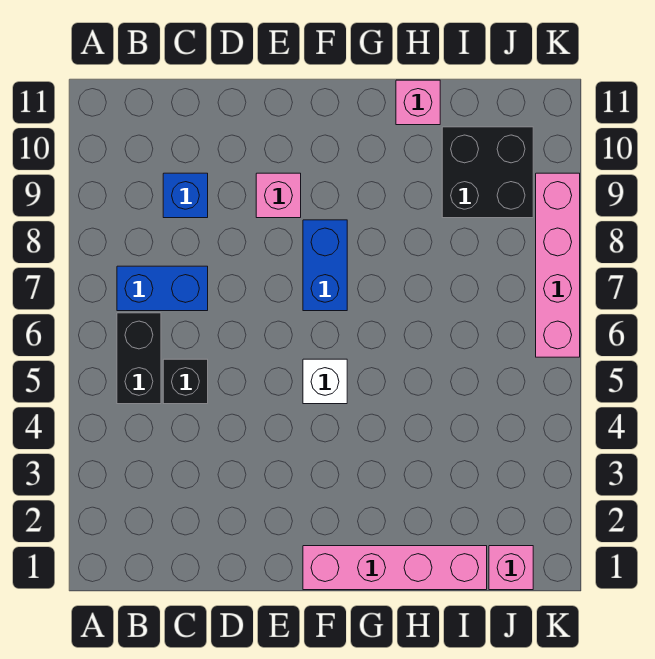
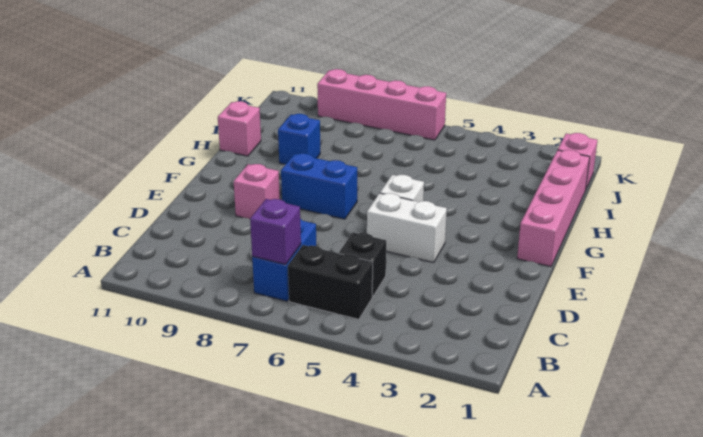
none -> purple brick B7 level 2
blue brick C9 level 1 -> blue brick H9 level 1
none -> white brick E4:E5 level 1
black brick I9:J10 level 1 -> none

